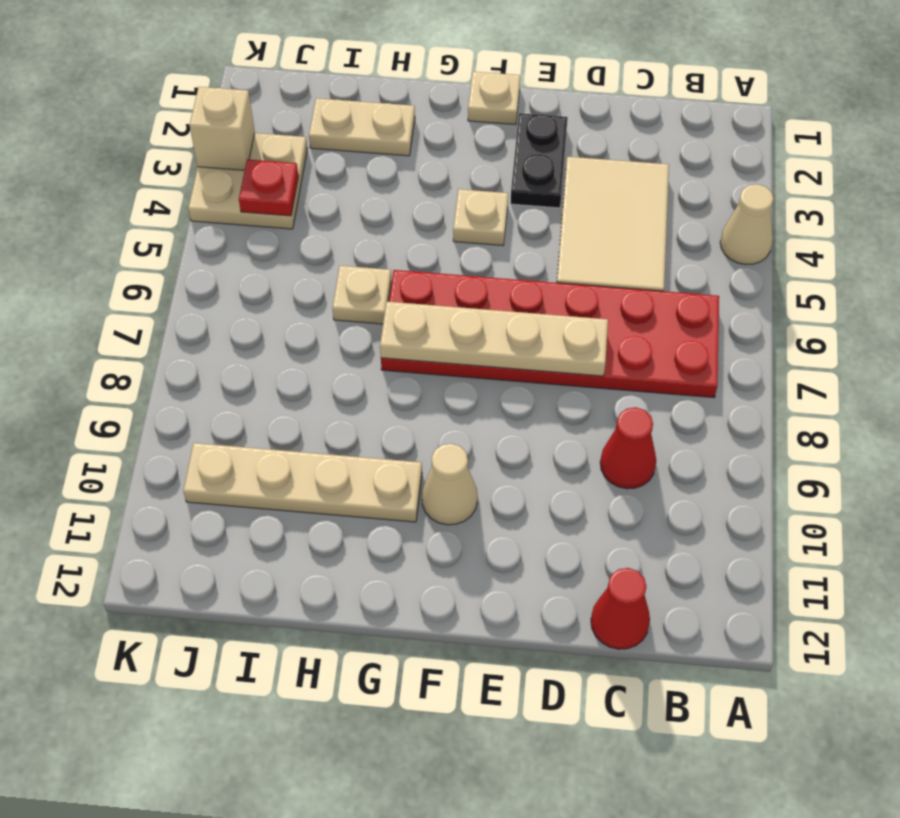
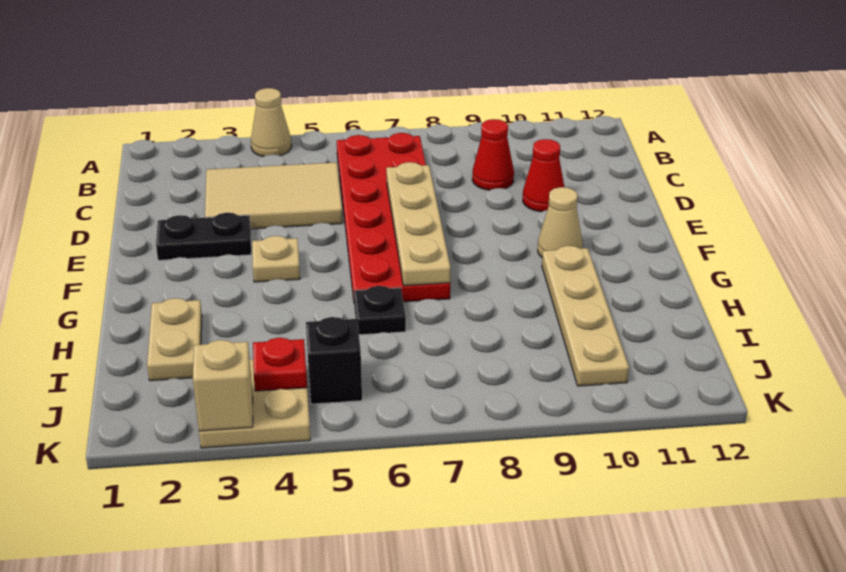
red cone C12 level 1 -> red cone D10 level 1
tan plate F1 level 1 -> none
tan plate H6 level 1 -> black plate H6 level 1
none -> black brick J5 level 1

